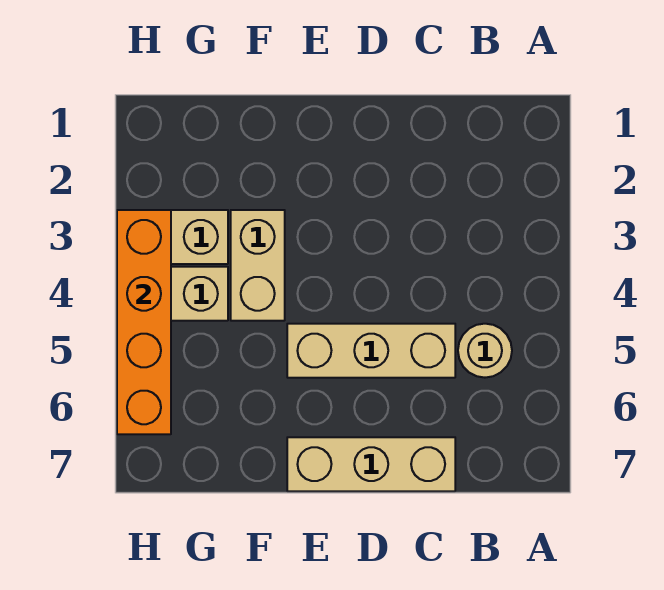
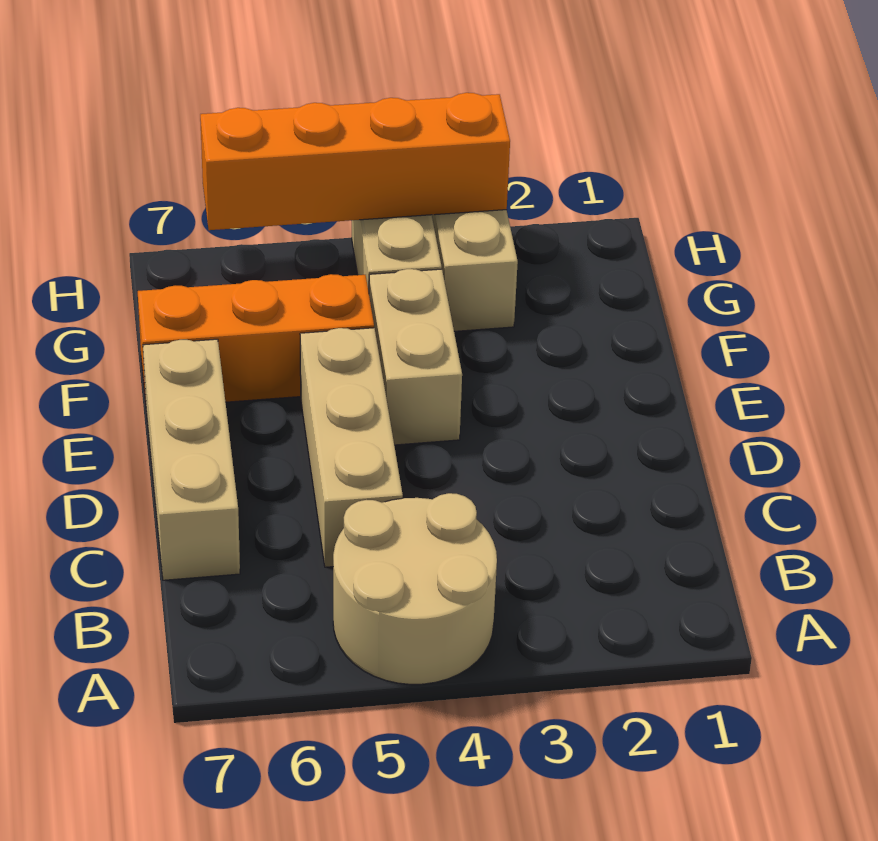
tan round brick B5 level 1 -> tan round brick A4:B5 level 1
tan brick F3:F4 level 1 -> tan brick E4:F4 level 1
none -> orange brick F5:F7 level 1

